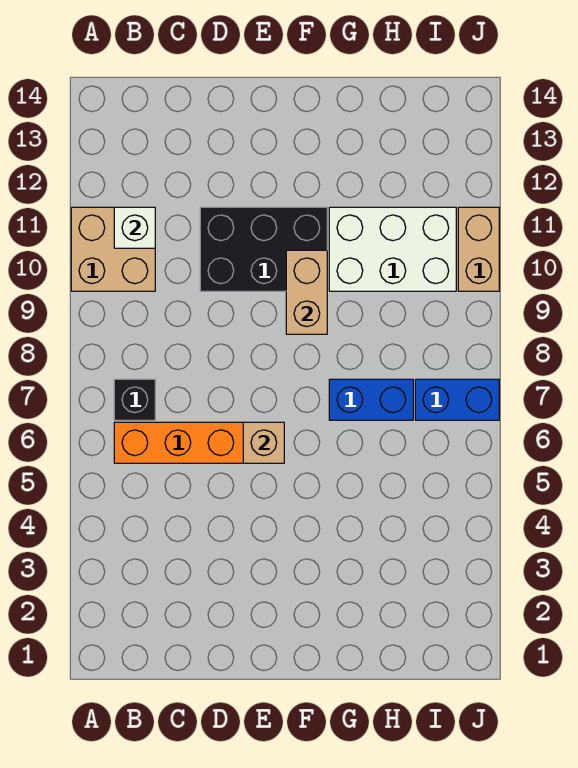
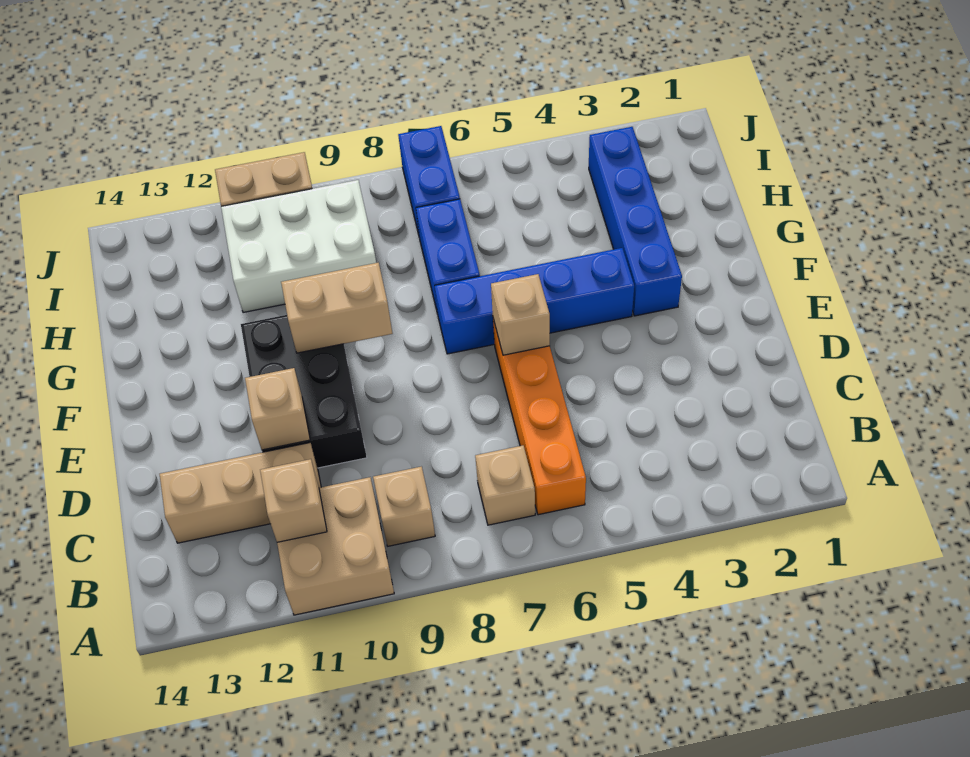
black brick B7 level 1 -> tan brick B7 level 1
none -> tan brick B9 level 1
white brick B11 level 2 -> tan brick B11 level 2
none -> tan brick C11:C13 level 1
none -> tan brick D11 level 2
none -> blue brick F3:I3 level 1
none -> blue brick F4:F7 level 1
white brick G10:I11 level 1 -> white brick H9:I11 level 1

